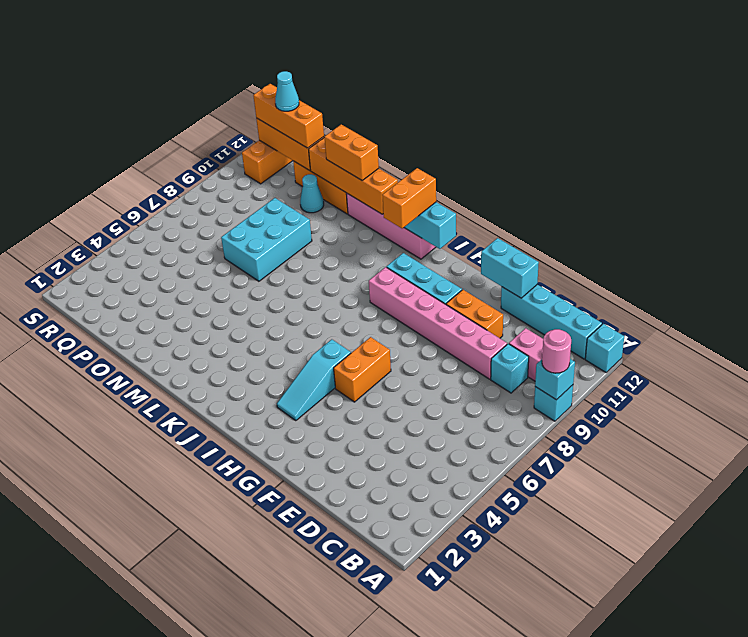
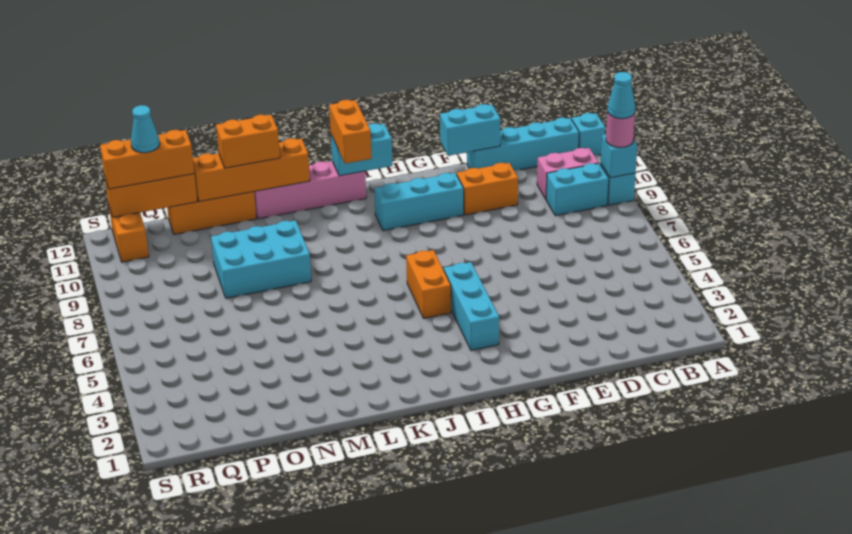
cyan brick C9 level 1 -> cyan brick B9:C9 level 1
pink brick D9:I9 level 1 -> none
orange brick G5:G6 level 1 -> orange brick I5:I6 level 1
cyan slope H3:H5 level 1 top 5 -> cyan brick H3:H5 level 1
cyan brick N7:O9 level 1 -> cyan brick M8:O9 level 1
cyan cone O11 level 1 -> cyan cone A9 level 4

